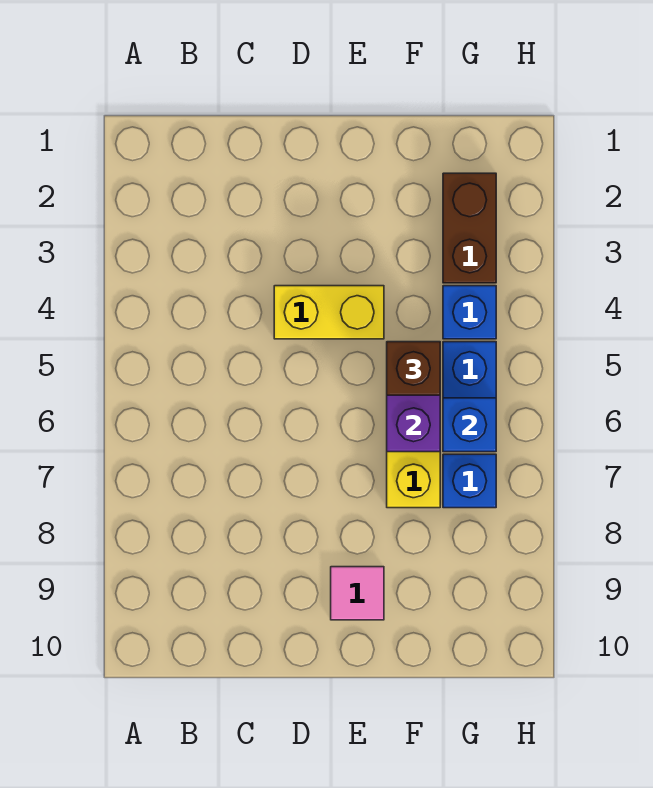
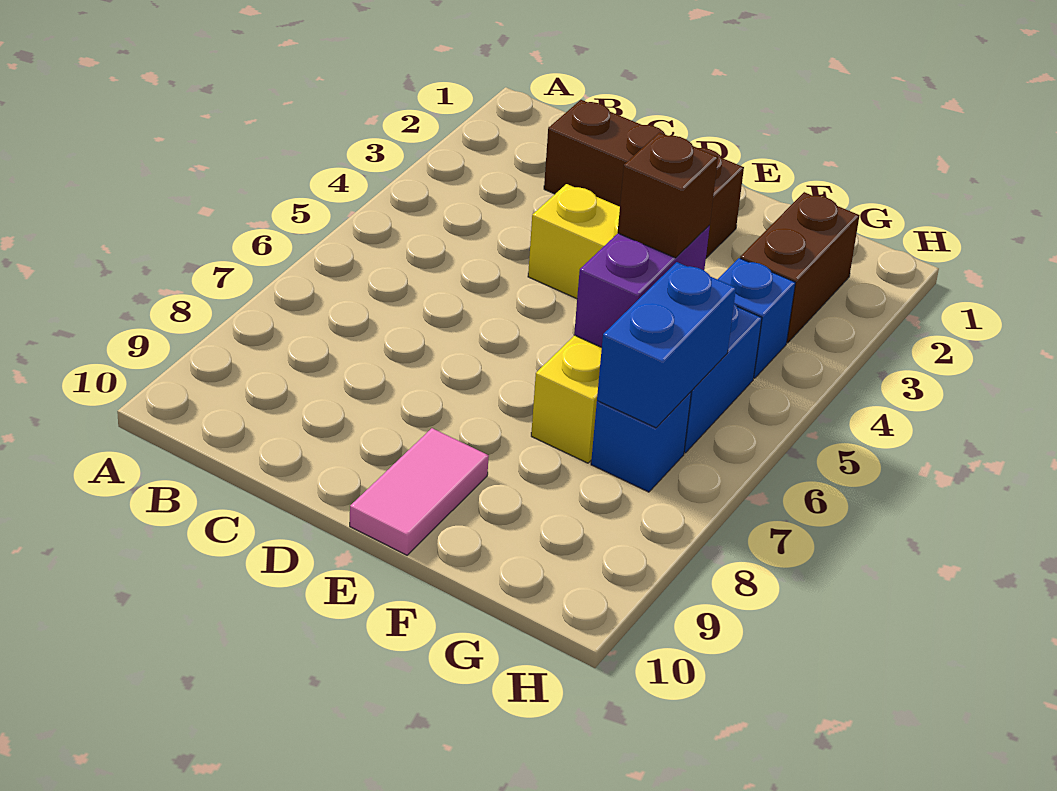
none -> brown brick C2:E2 level 1
pink tile E9 level 1 -> pink tile E9:E10 level 1
blue brick G6 level 2 -> blue brick G6:G7 level 2

